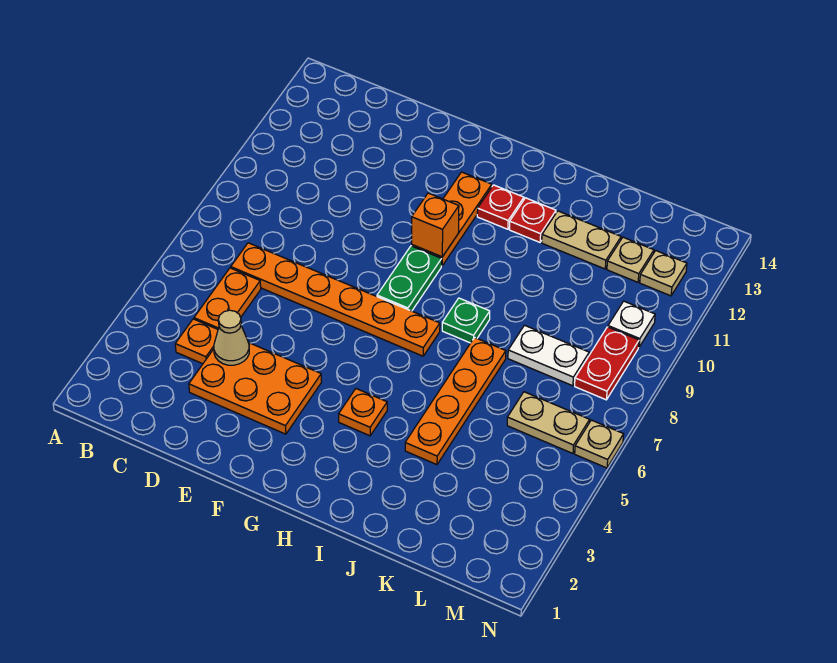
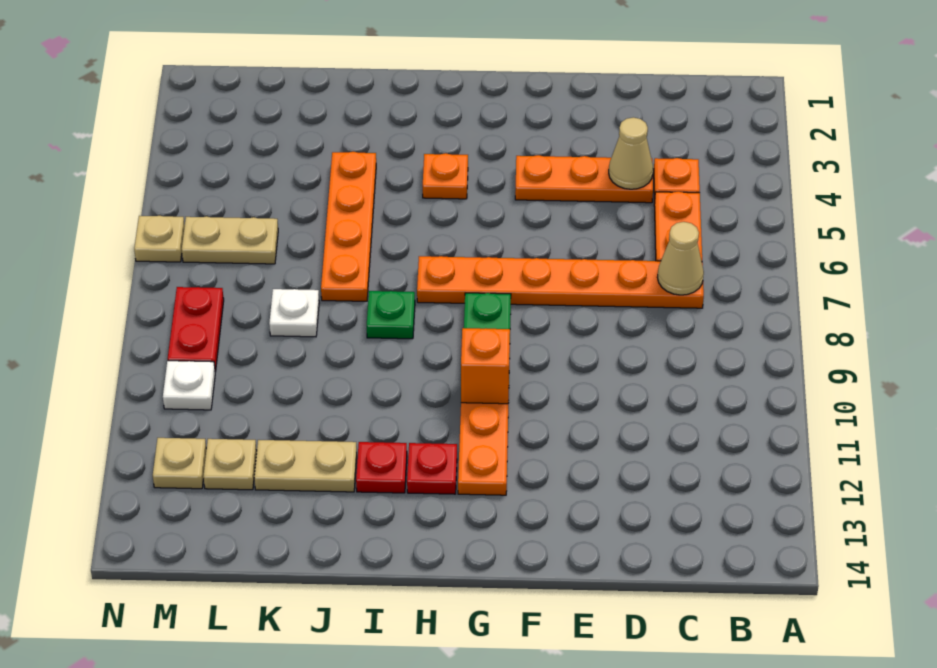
none -> tan cone C7 level 2
orange plate D3:F4 level 1 -> orange plate D4:F4 level 1
white plate K8:L8 level 1 -> white plate K8 level 1

